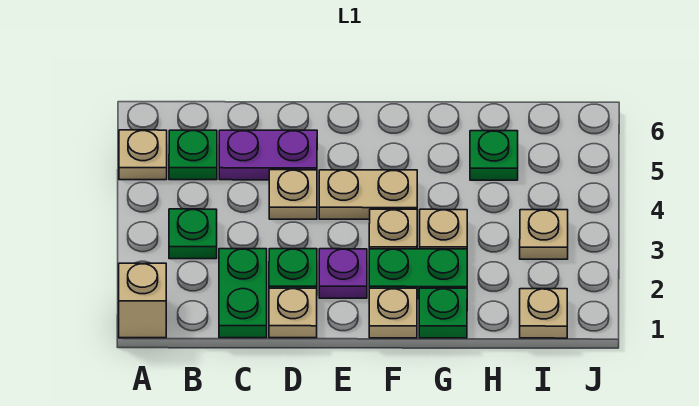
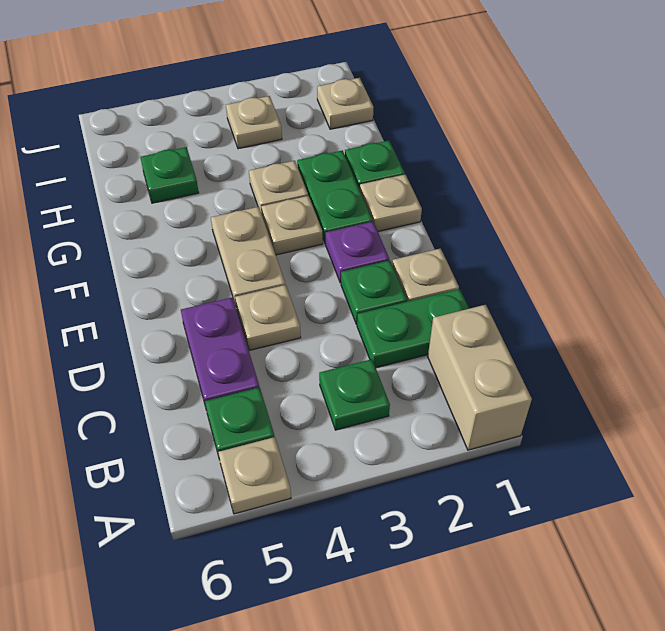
tan brick A1 level 1 -> tan brick A1:B1 level 1

